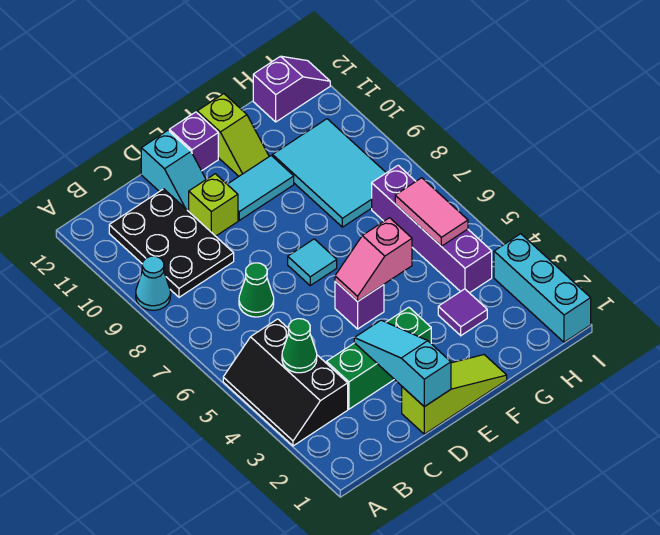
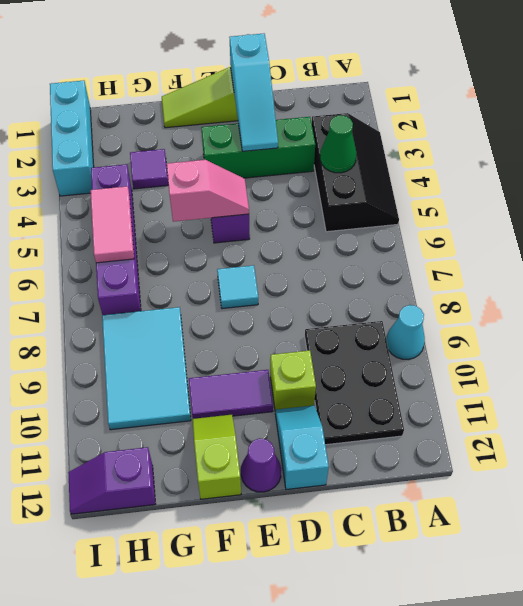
green cone C7 level 1 -> none
cyan tile E10:F10 level 1 -> purple tile E10:F10 level 1
purple brick E12 level 1 -> purple cone E12 level 1

